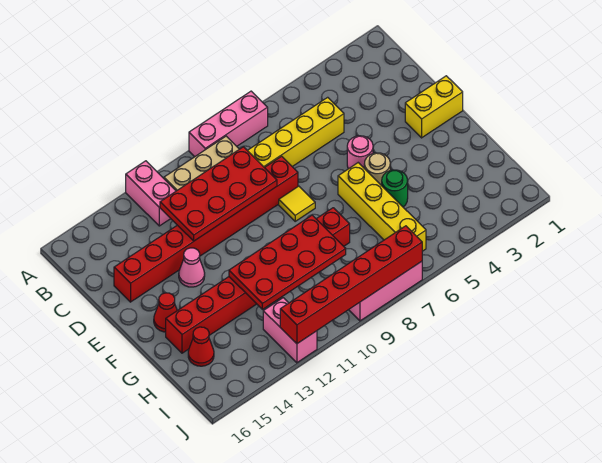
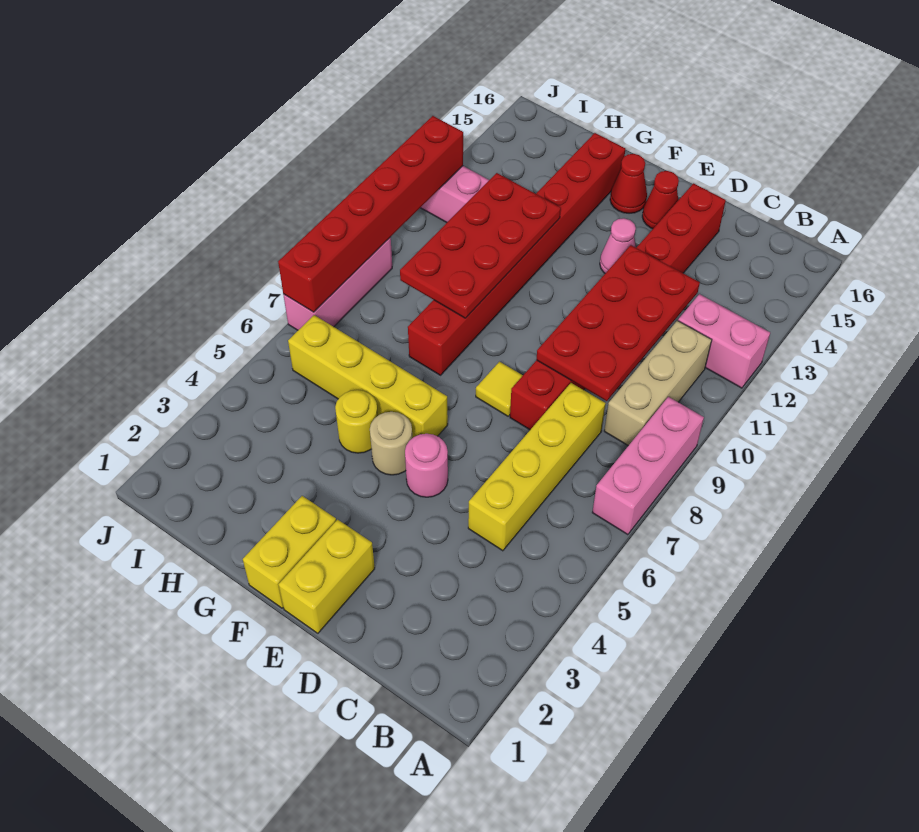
none -> yellow brick F1:F2 level 1
green round brick G5 level 1 -> yellow round brick G5 level 1
red cone H15 level 1 -> red cone E15 level 1

